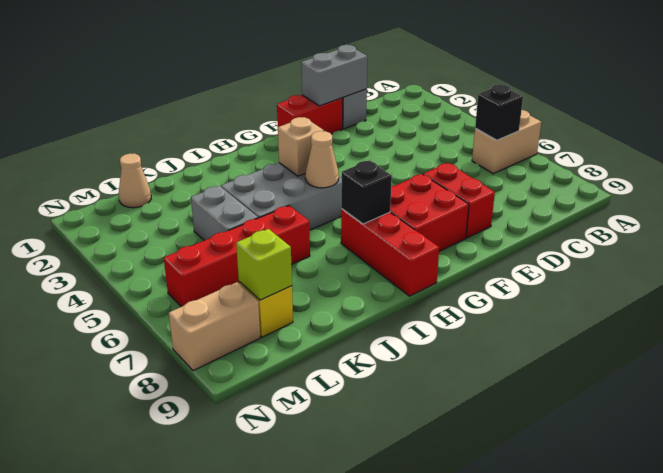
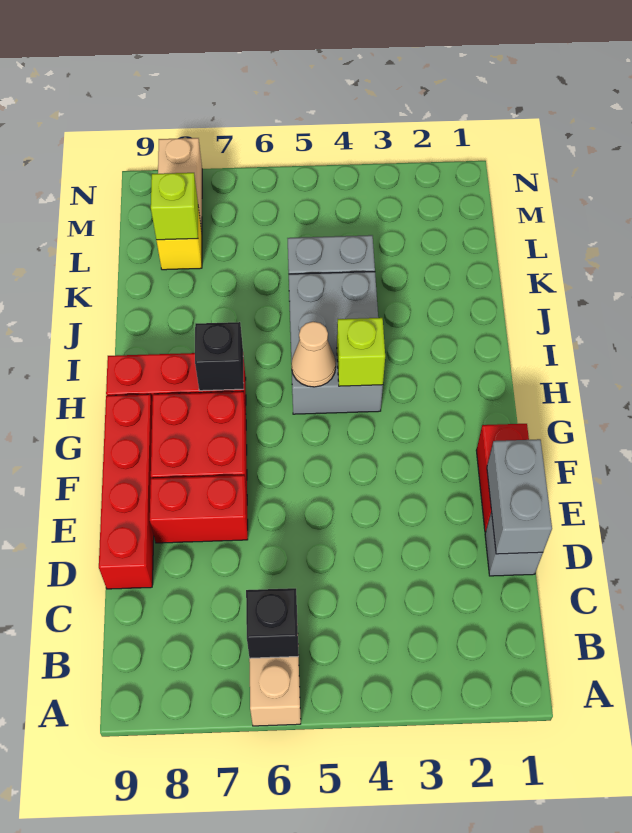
tan brick H4 level 2 -> lime brick H4 level 2
red brick J6:M6 level 1 -> red brick D9:G9 level 1
tan cone L1 level 1 -> none

